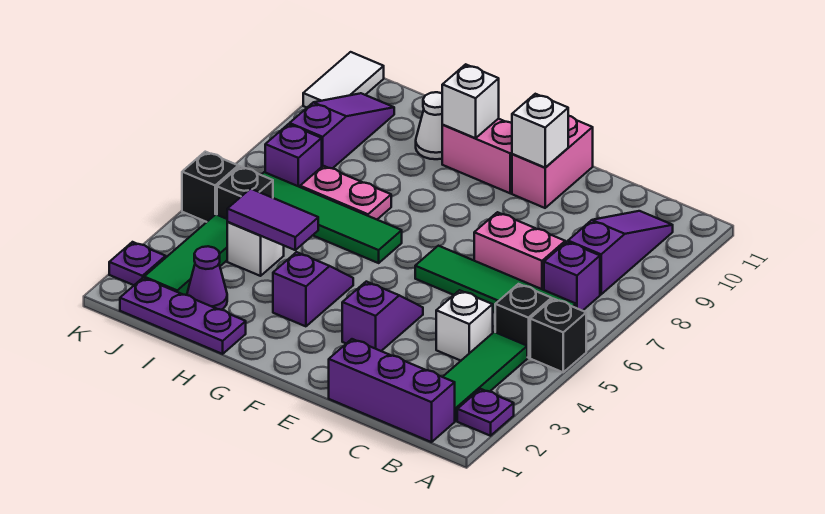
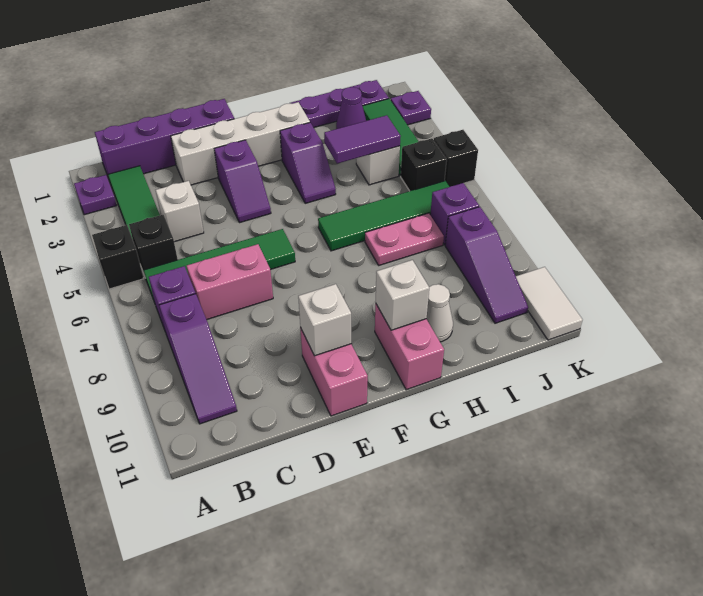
purple brick B1:D1 level 1 -> purple brick B1:E1 level 1
none -> white brick D2:G2 level 1
pink brick F10:G10 level 1 -> pink brick G10:G11 level 1

